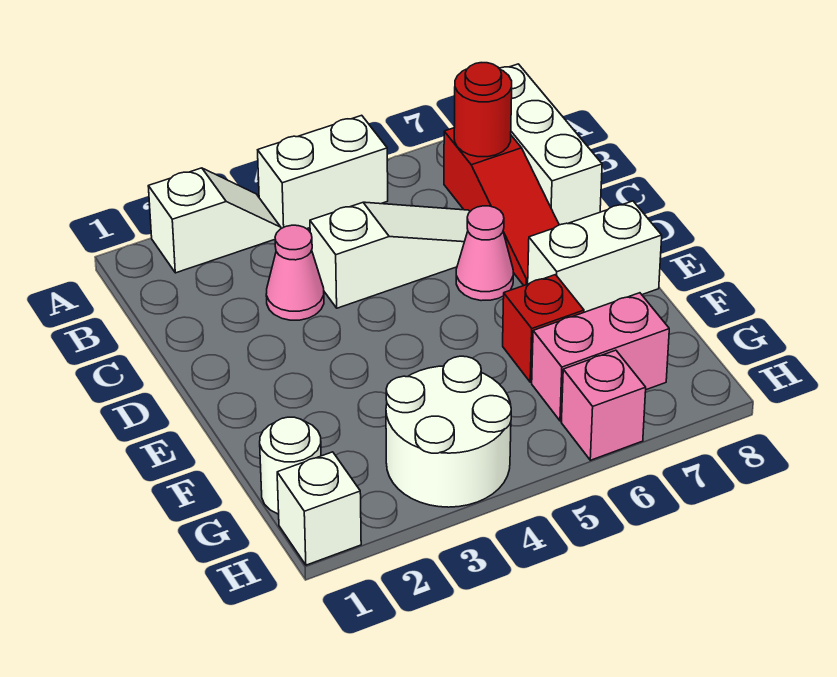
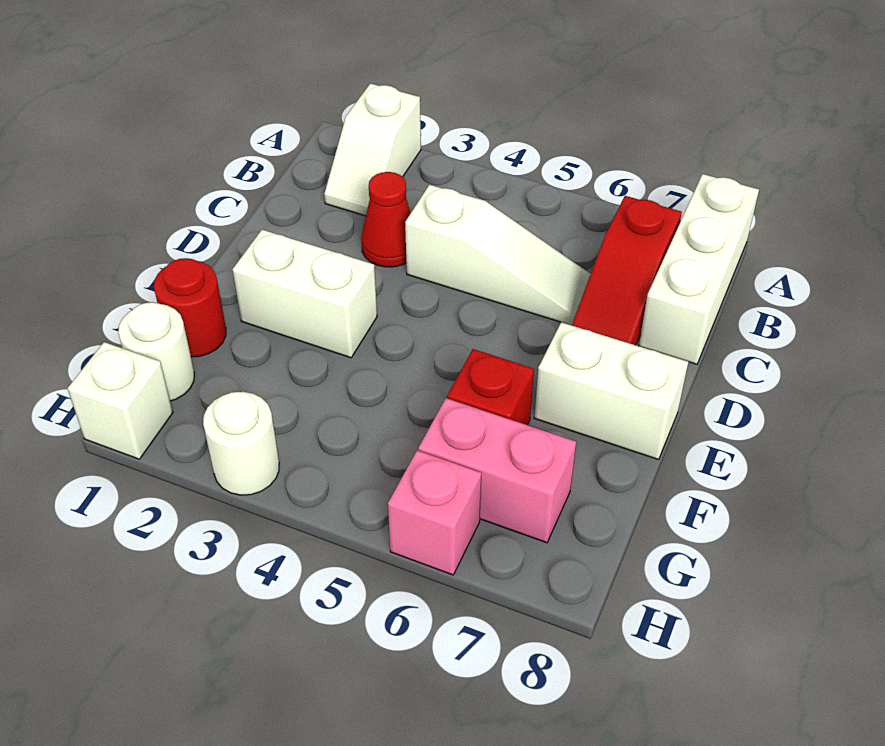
white slope A2:A3 level 1 top 2 -> white slope A2:B2 level 1 top A
white brick A4:A5 level 1 -> white brick E2:E3 level 1
red round brick B7 level 2 -> red round brick F1 level 1
pink cone C3 level 1 -> red cone C3 level 1
pink cone D6 level 1 -> none
white round brick G3:H4 level 1 -> white round brick H3 level 1

